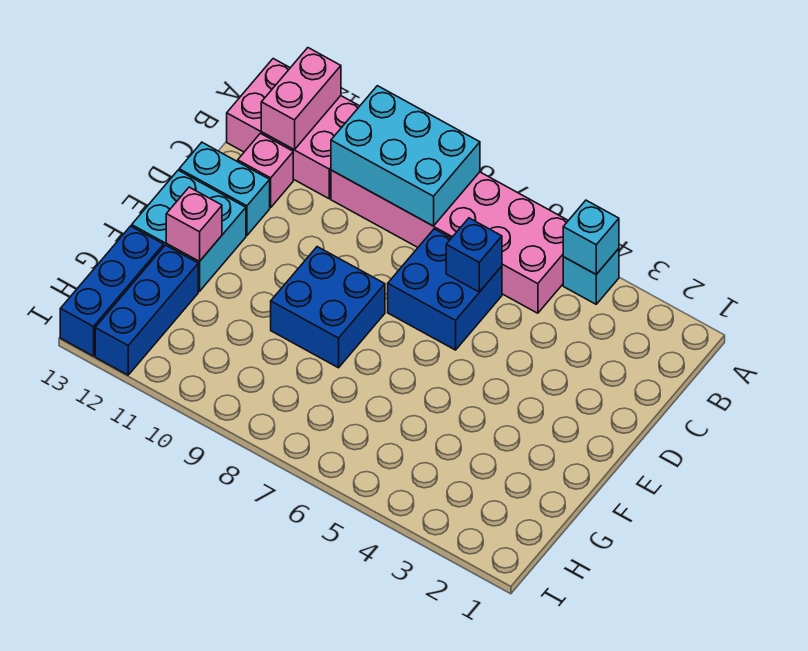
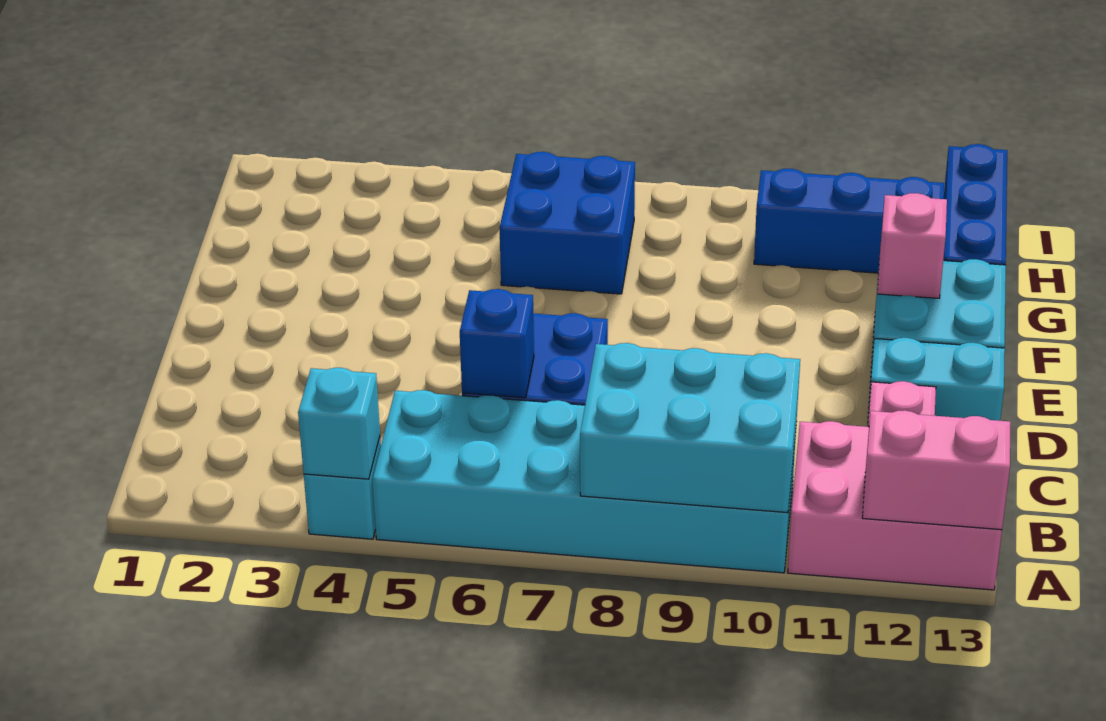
pink brick A5:B10 level 1 -> cyan brick A5:B10 level 1
pink brick A12:B12 level 2 -> pink brick A12:A13 level 2
blue brick E8:F9 level 1 -> blue brick G6:H7 level 1
blue brick G12:I12 level 1 -> blue brick H10:H12 level 1

